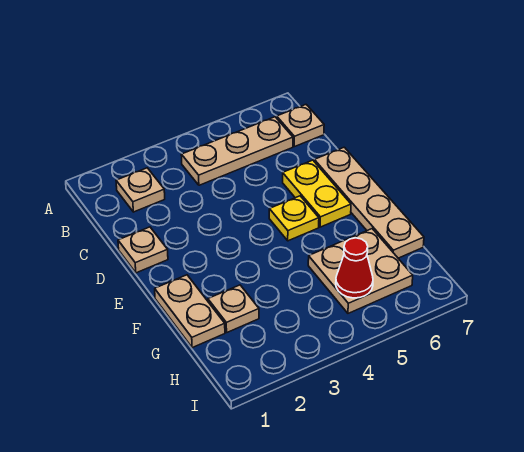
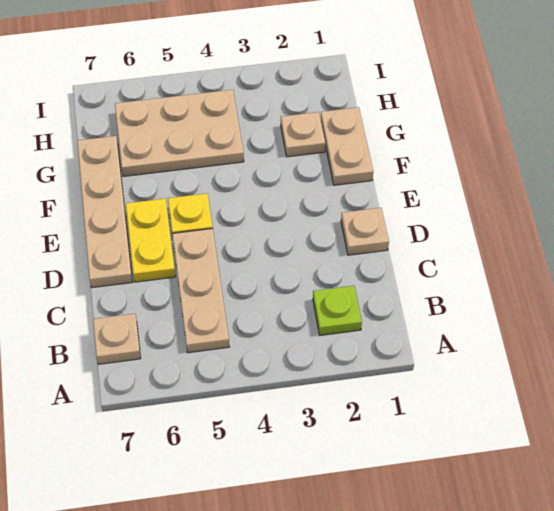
tan plate B2 level 1 -> lime plate B2 level 1
tan plate B4:B6 level 1 -> tan plate B5:D5 level 1
tan plate G5:H6 level 1 -> tan plate G4:H6 level 1
red cone H5 level 2 -> none

